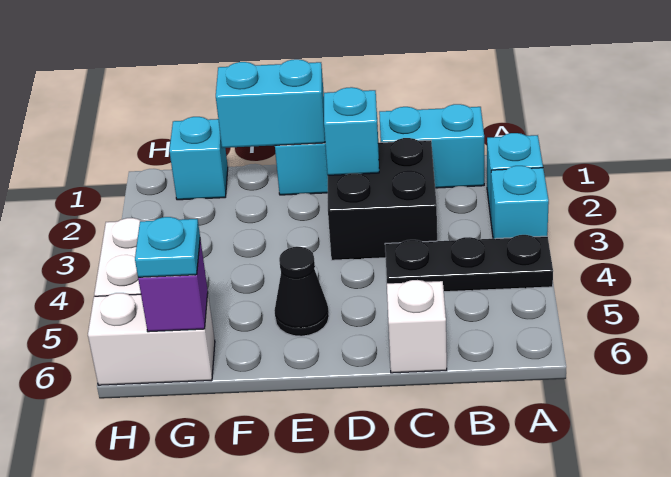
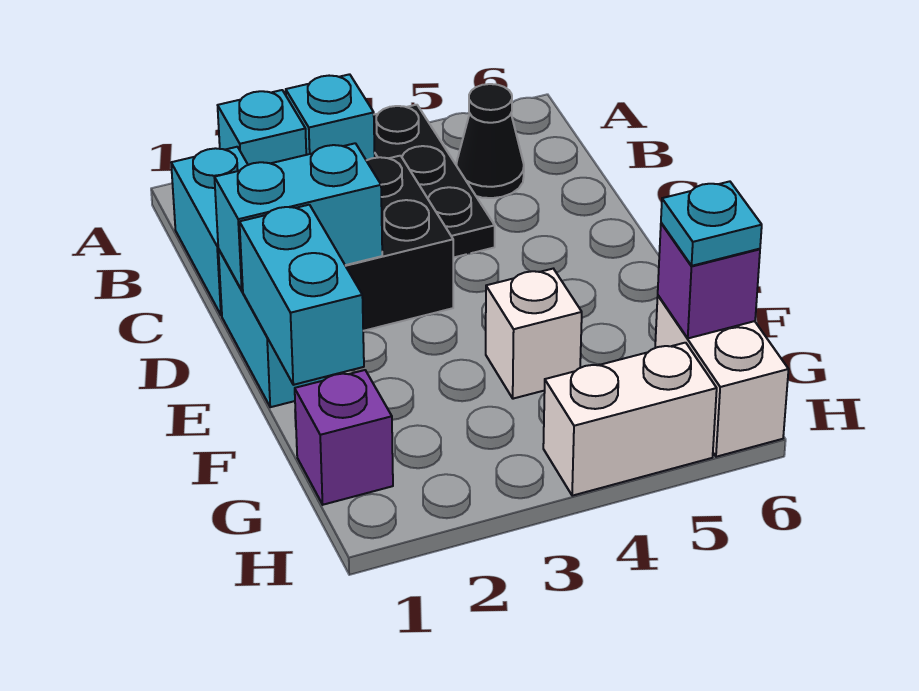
white brick C6 level 1 -> white brick F4 level 1
cyan brick D2 level 2 -> cyan brick D1:D2 level 2
black cone E5 level 1 -> black cone B5 level 1
cyan brick G1 level 1 -> purple brick G1 level 1

